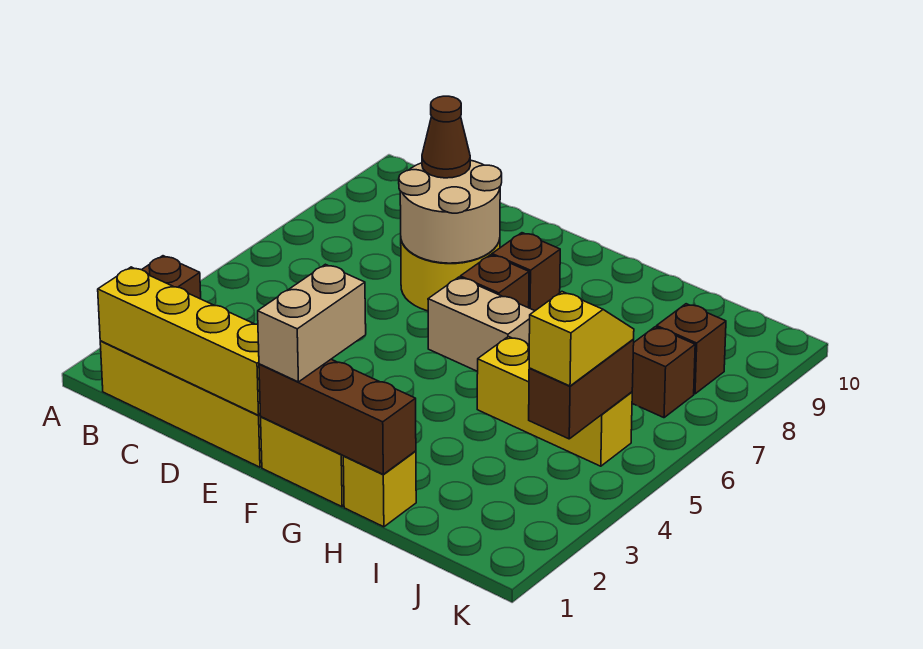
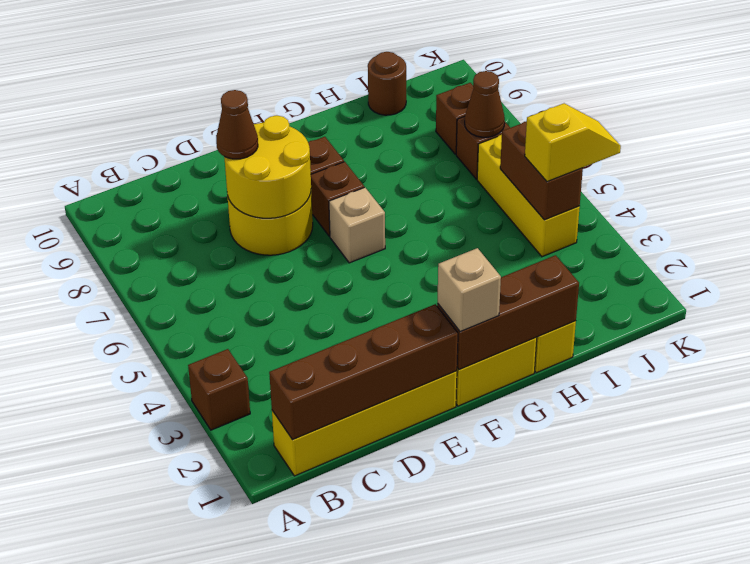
yellow brick B1:E1 level 2 -> brown brick B1:E1 level 2
tan round brick D7:E8 level 2 -> yellow round brick D7:E8 level 2
tan brick F1:F2 level 3 -> tan brick F1 level 3
tan brick F6:G6 level 1 -> tan brick F6 level 1
yellow brick H5:J5 level 1 -> yellow brick J4:J6 level 1
none -> brown round brick I10 level 1
yellow slope J4:J5 level 3 top 4 -> yellow slope J4:K4 level 3 top J
none -> brown cone J7 level 2

